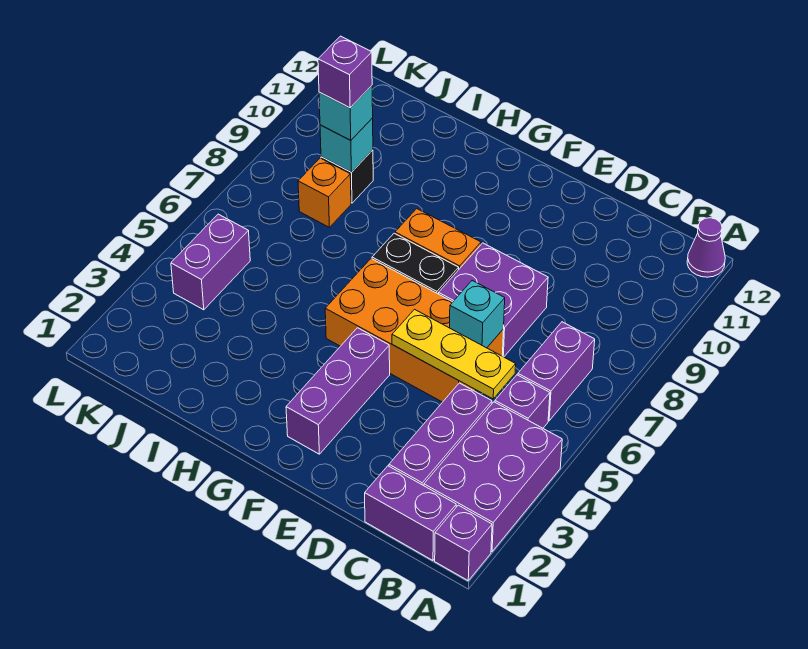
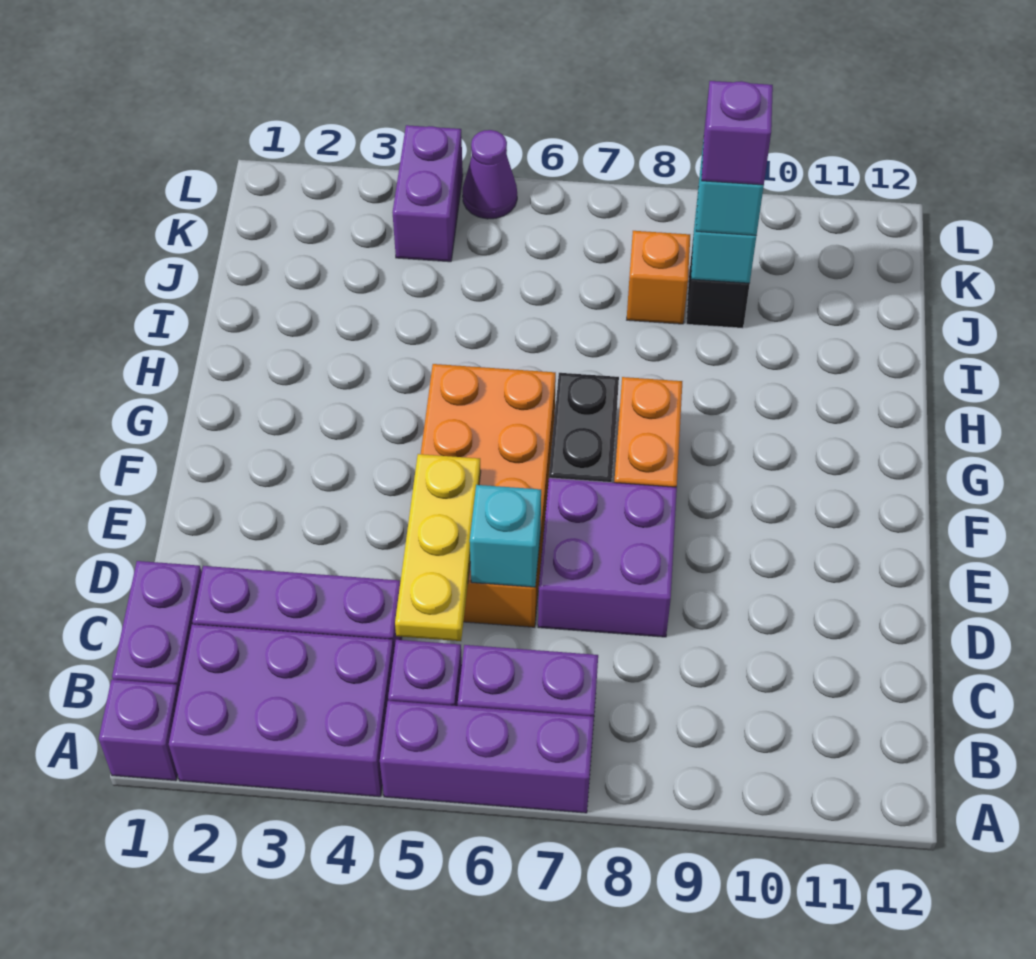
purple cone A12 level 1 -> purple cone L5 level 1
purple brick F2:F4 level 1 -> purple brick A5:A7 level 1
purple brick K4:K5 level 1 -> purple brick K4:L4 level 1

